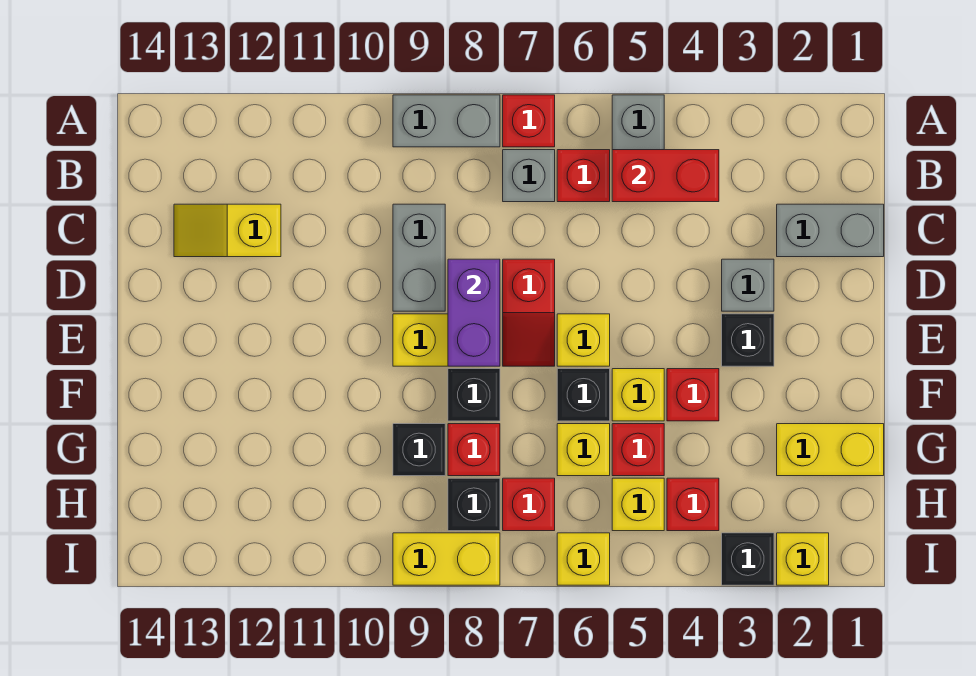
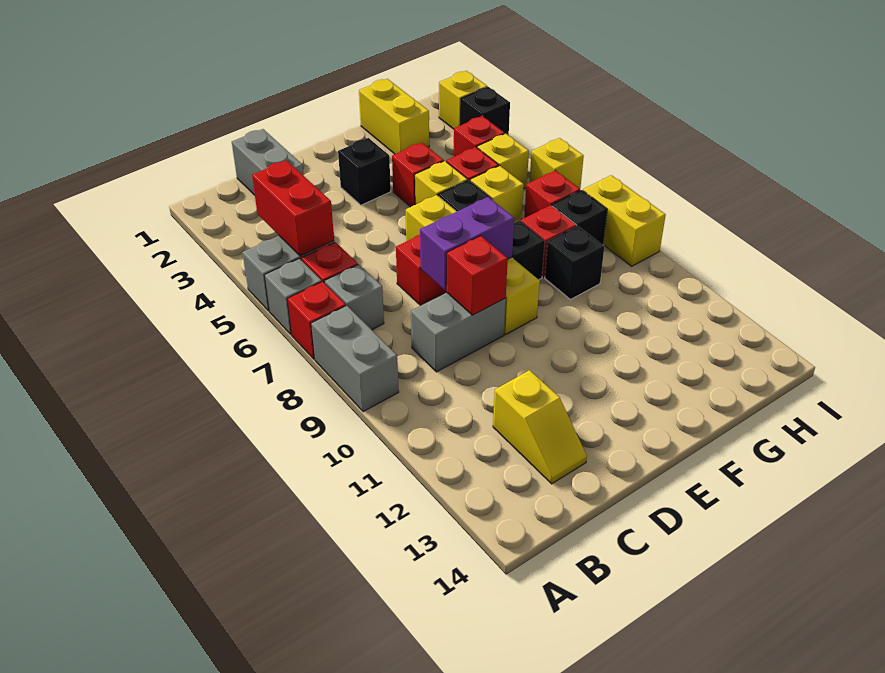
grey brick D3 level 1 -> grey brick A6 level 1
none -> red brick D9 level 2

